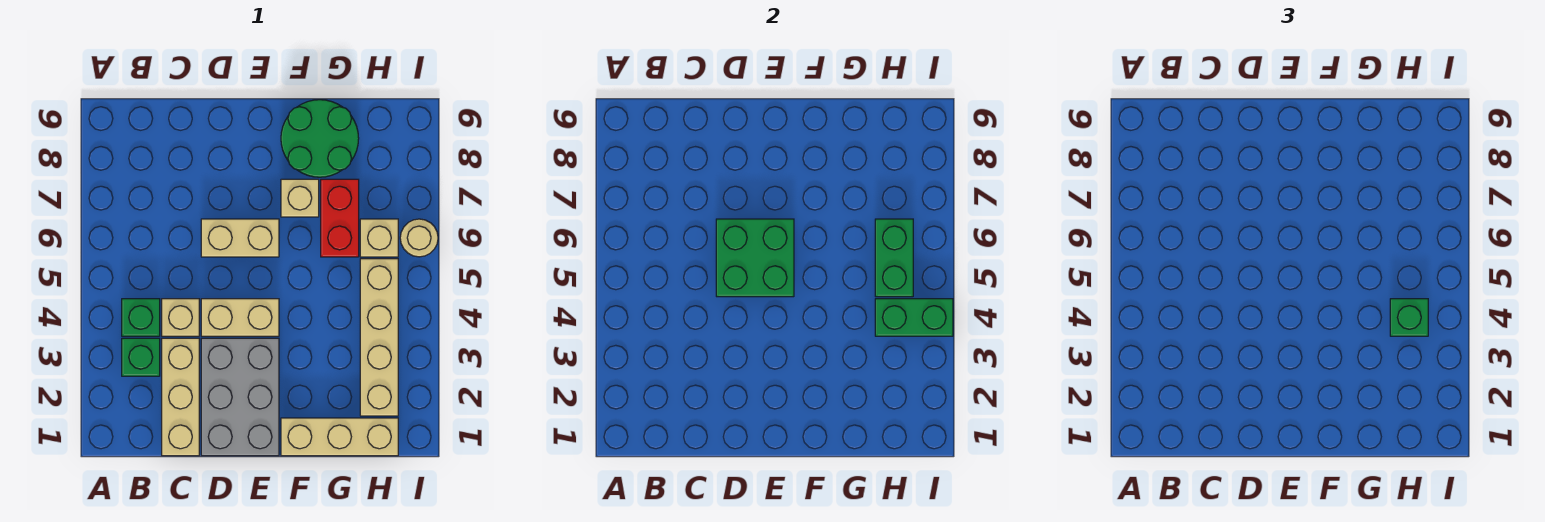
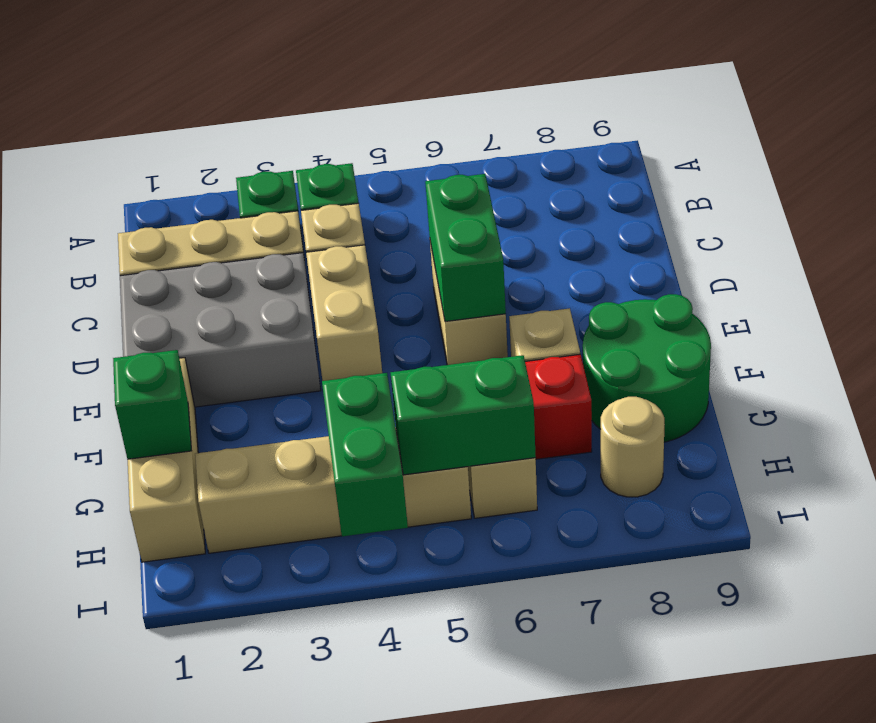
green brick D5:E6 level 2 -> green brick D6:E6 level 2
green brick H4 level 3 -> green brick G1 level 2
tan round brick I6 level 1 -> tan round brick H8 level 1

